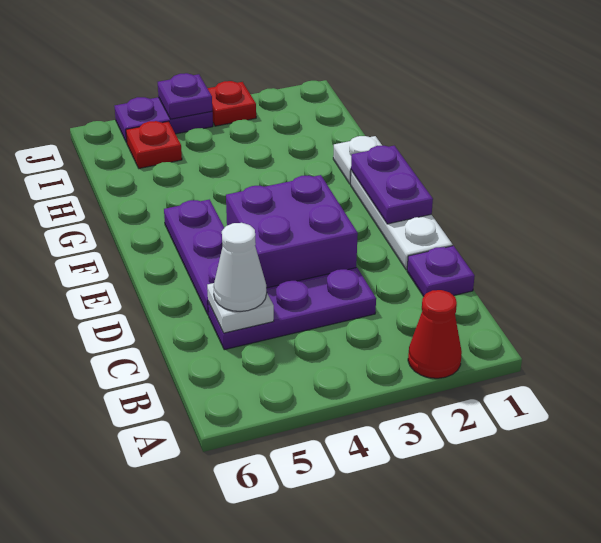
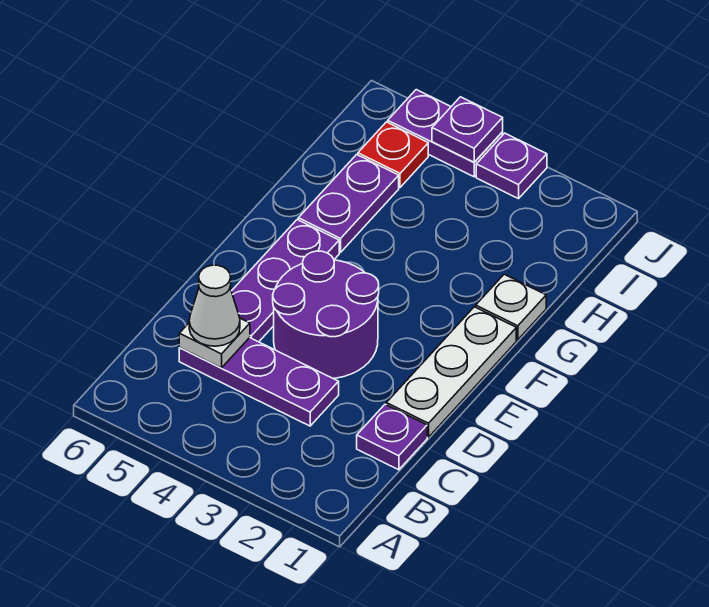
red cone A2 level 1 -> none
purple brick D3:E4 level 1 -> purple round brick D3:E4 level 1
purple plate E1:F1 level 2 -> purple plate G5:H5 level 1
red plate J3 level 1 -> purple plate J3 level 1

